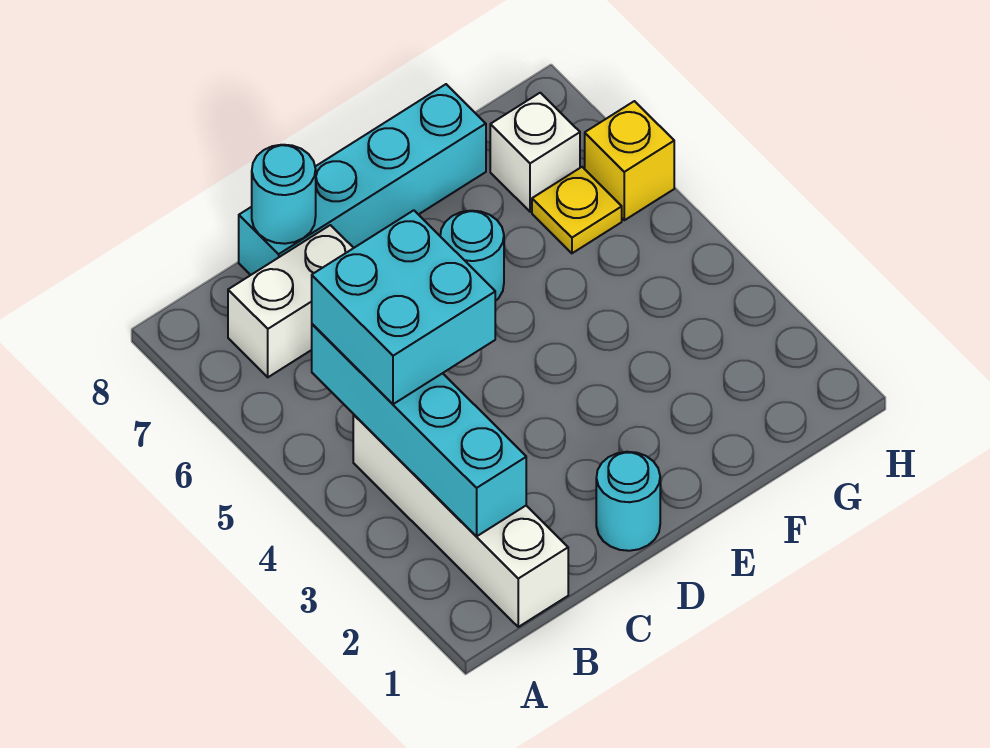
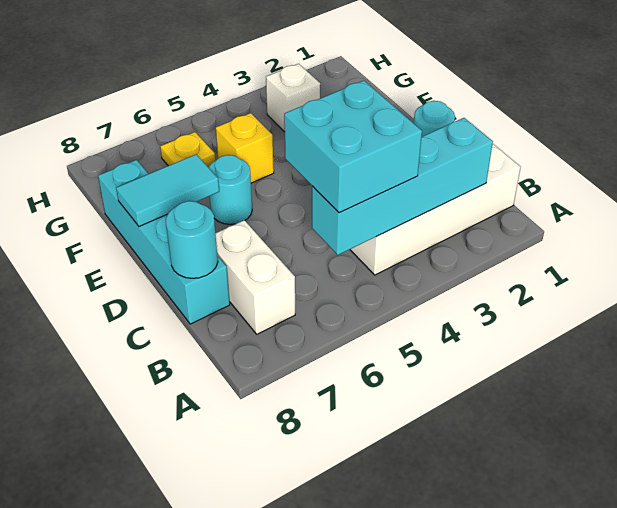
none -> cyan tile E7:E8 level 2
white brick G7 level 1 -> white brick G3 level 1
yellow brick H6 level 1 -> yellow brick F5 level 1

